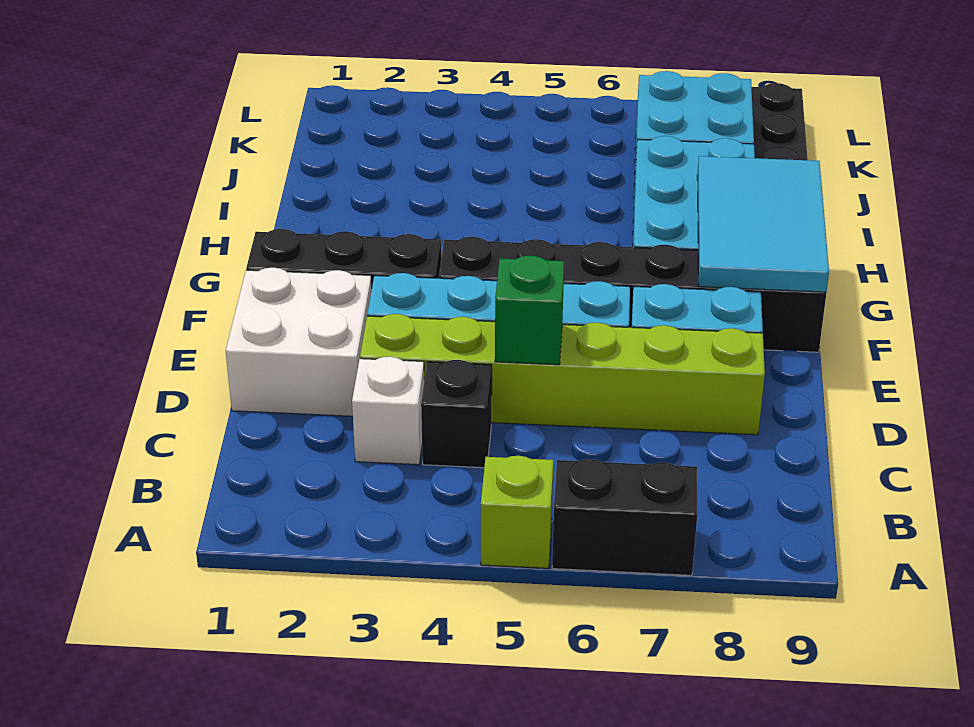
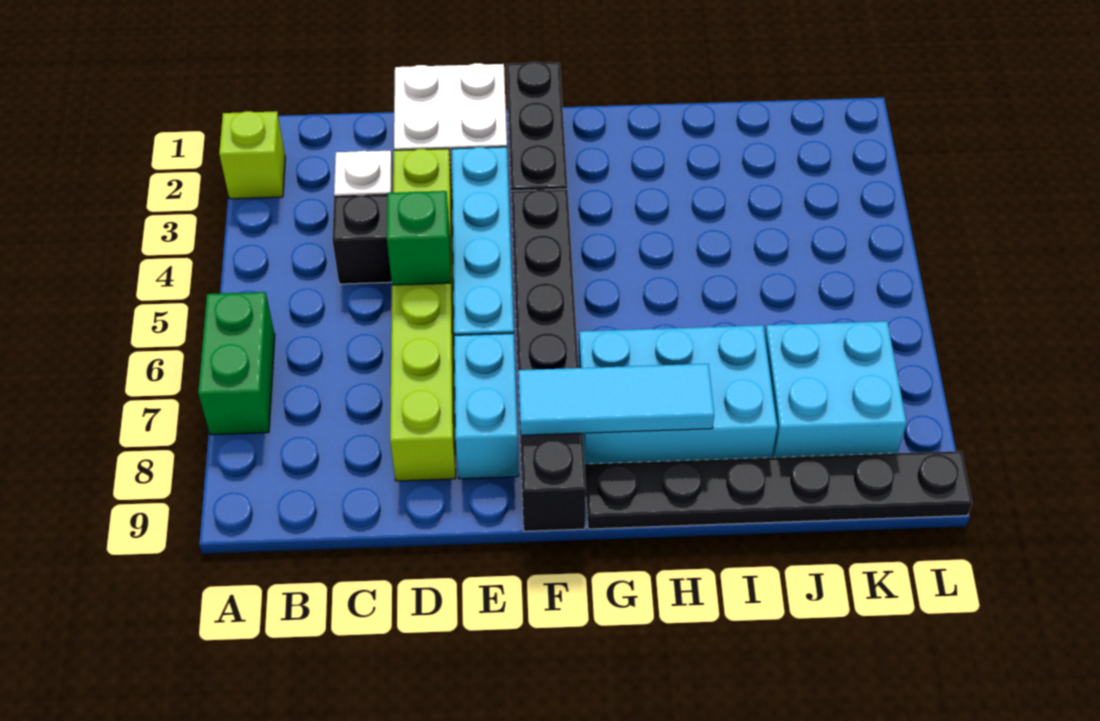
lime brick A5 level 1 -> lime brick A2 level 1
black brick A6:A7 level 1 -> green brick A6:A7 level 1
cyan tile F8:H9 level 2 -> cyan tile F8:H8 level 2

